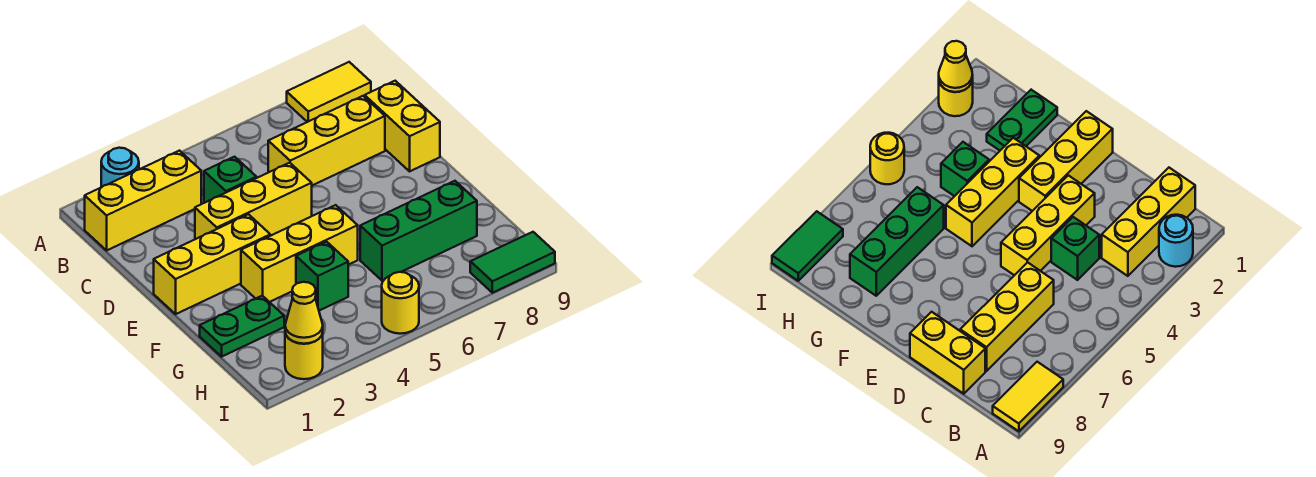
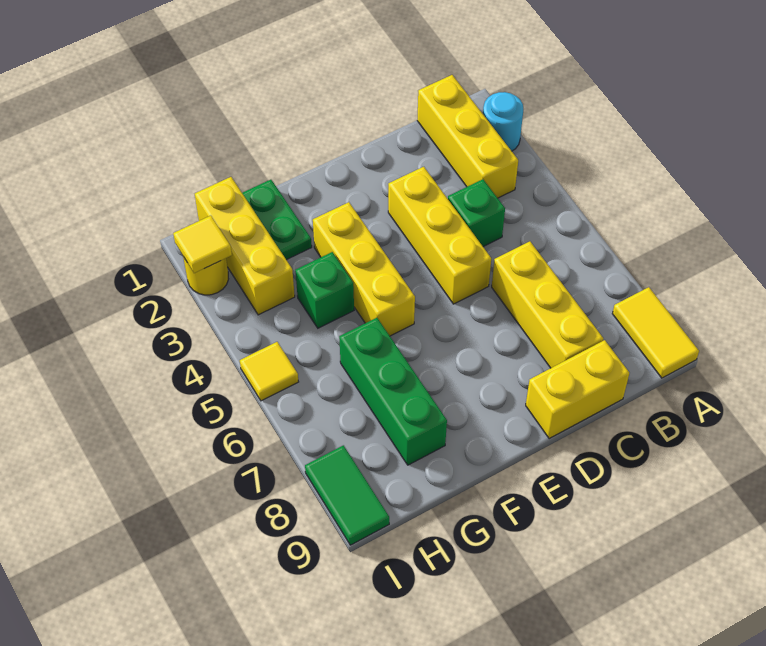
yellow brick E1:E3 level 1 -> yellow brick H1:H3 level 1
yellow cone I2 level 2 -> yellow tile I2 level 2
yellow round brick I5 level 1 -> yellow tile I5 level 1

